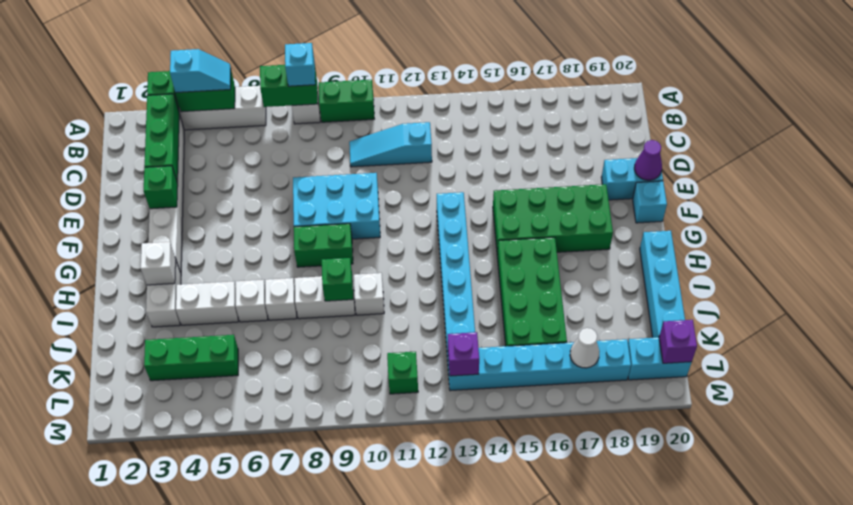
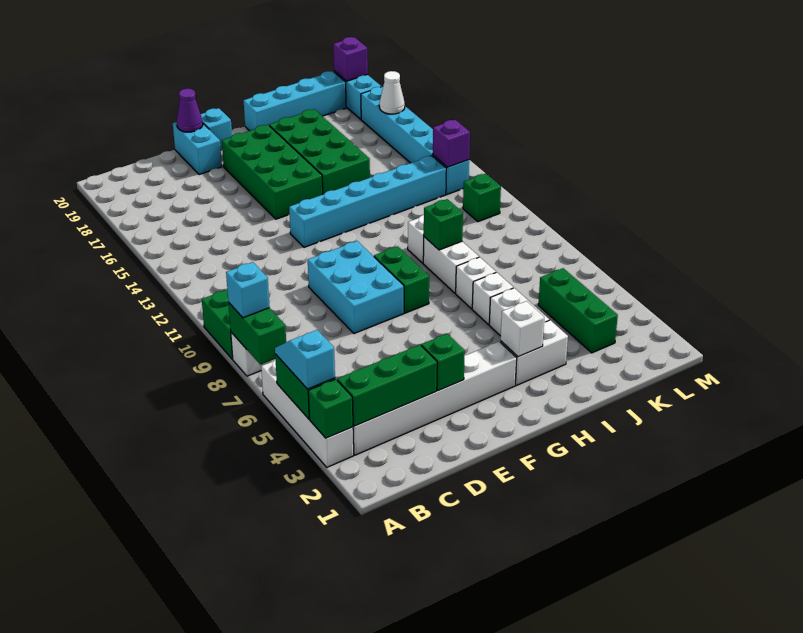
cyan slope C10:C12 level 1 top 12 -> none
green brick H15:K16 level 1 -> green brick H15:I18 level 1

